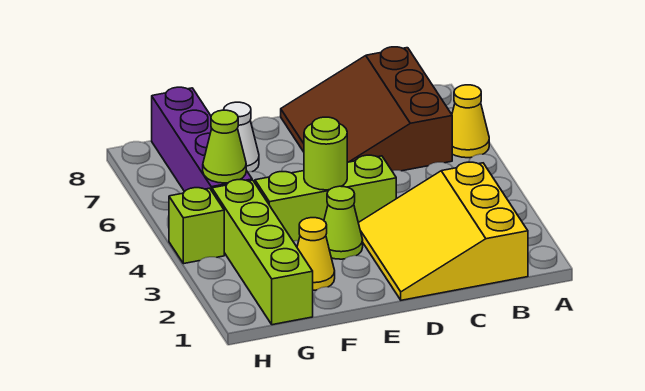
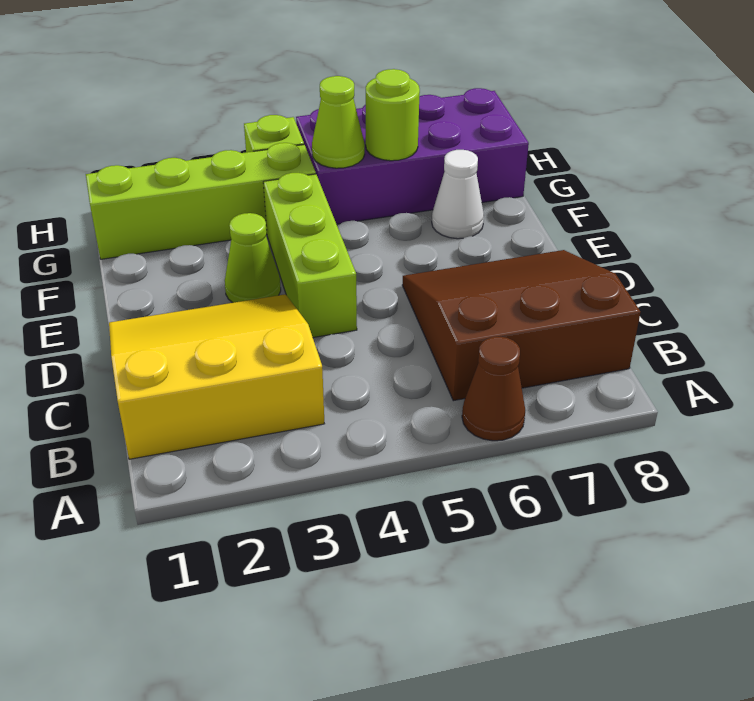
yellow cone A6 level 1 -> brown cone A6 level 1
lime round brick E4 level 2 -> lime round brick G6 level 2
yellow cone F2 level 1 -> none
purple brick G5:G8 level 1 -> purple brick G5:H8 level 1

